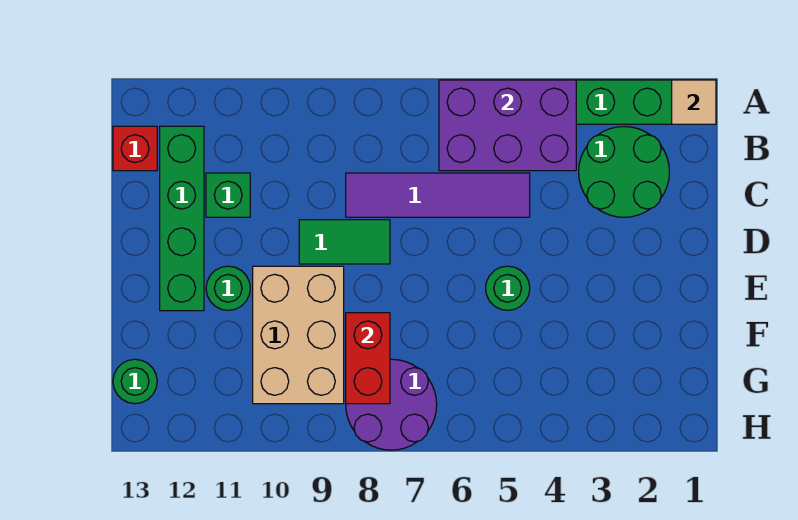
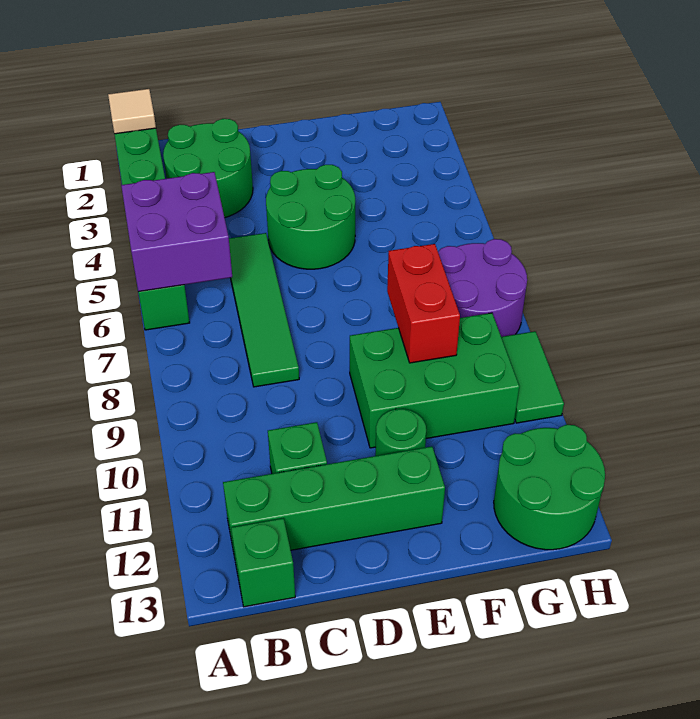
purple brick A4:B6 level 2 -> purple brick A5:B6 level 2
red brick B13 level 1 -> green brick B13 level 1
purple tile C5:C8 level 1 -> green tile C5:C8 level 1
green tile D8:D9 level 1 -> green tile H9:H10 level 1
green round brick E5 level 1 -> green round brick D4:E5 level 1
tan brick E9:G10 level 1 -> green brick E9:G10 level 1
red brick F8:G8 level 2 -> red brick F8:F9 level 2
green round brick G13 level 1 -> green round brick G12:H13 level 1

